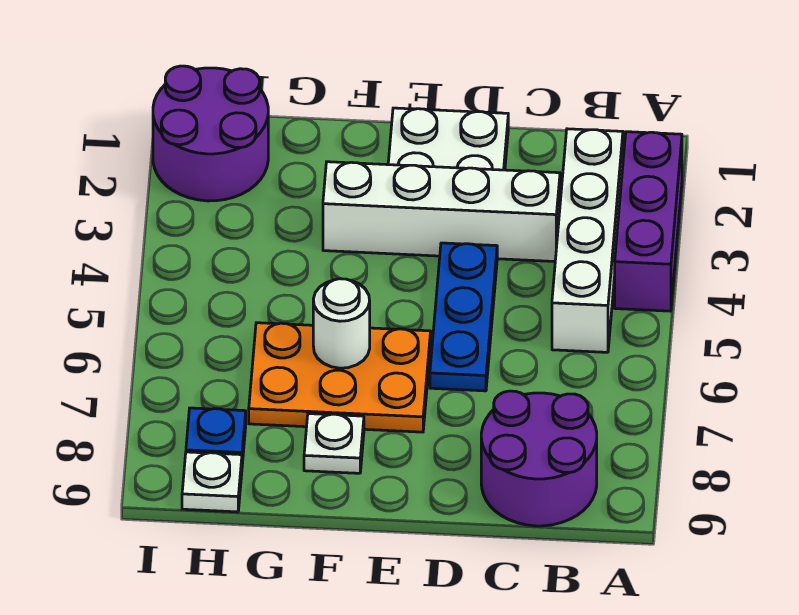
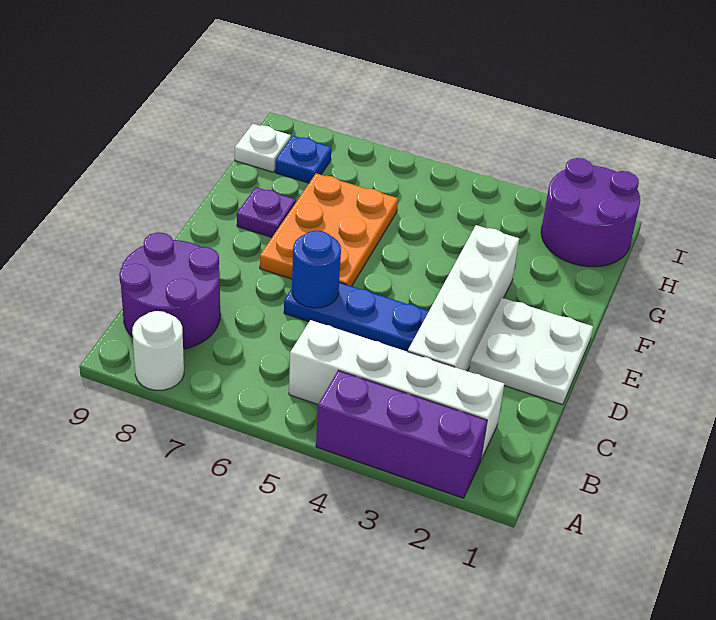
none -> blue round brick D6 level 2
white round brick F6 level 2 -> white round brick A8 level 1
white plate F8 level 1 -> purple plate F8 level 1

